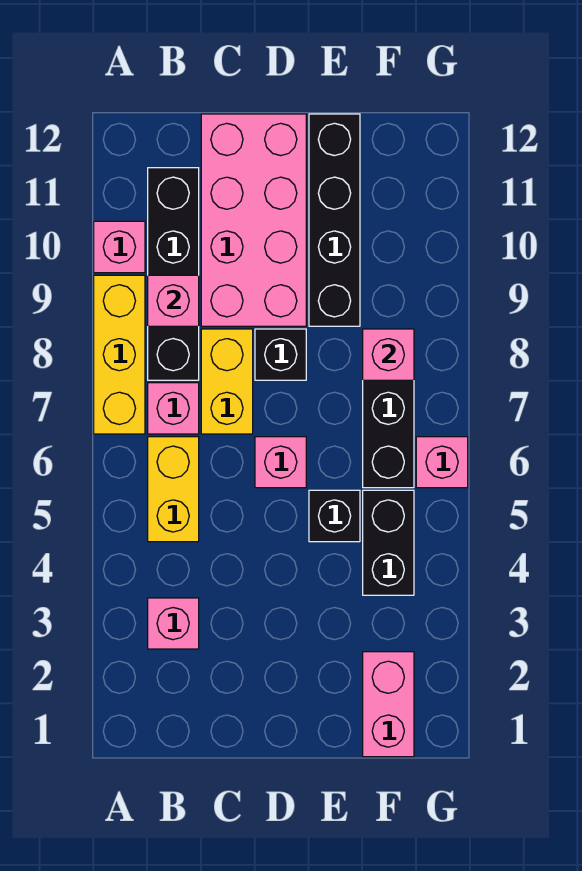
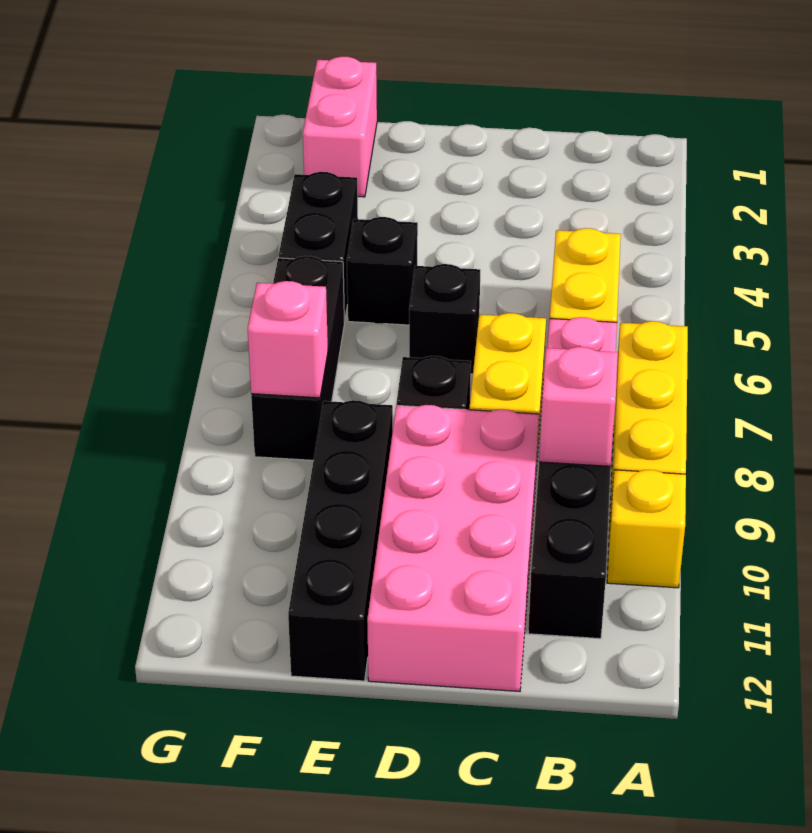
pink brick A10 level 1 -> yellow brick A10 level 1
pink brick B3 level 1 -> none
pink brick D6 level 1 -> black brick D6 level 1
pink brick G6 level 1 -> none

